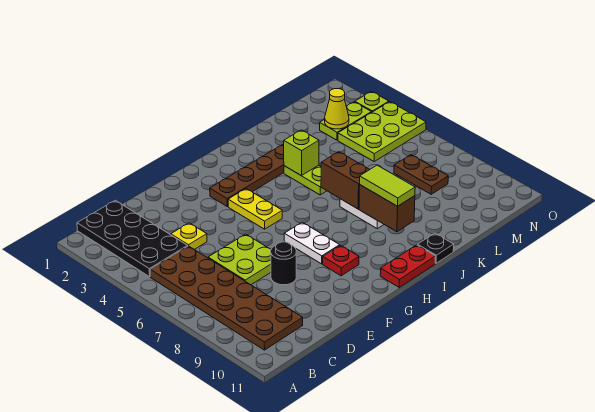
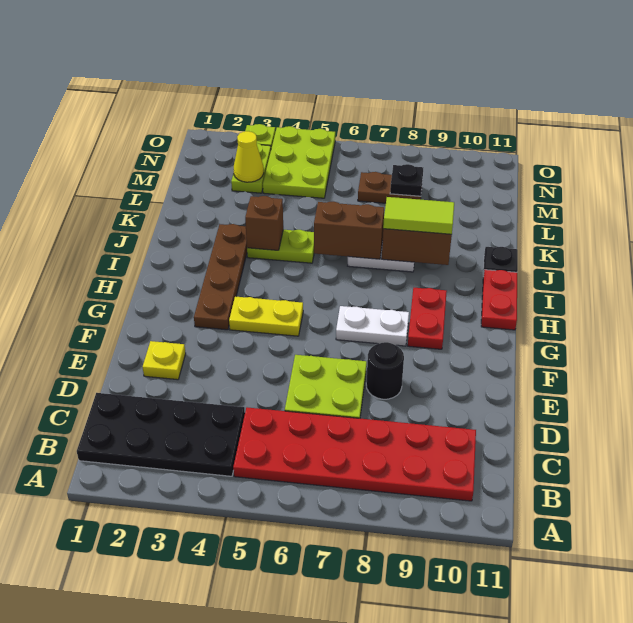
brown plate B5:C10 level 1 -> red plate B5:C10 level 1
yellow plate D4 level 1 -> yellow plate E2 level 1
red plate G9 level 1 -> red plate G9:H9 level 1
lime brick J4 level 2 -> brown brick J4 level 2
none -> black plate M8 level 2

